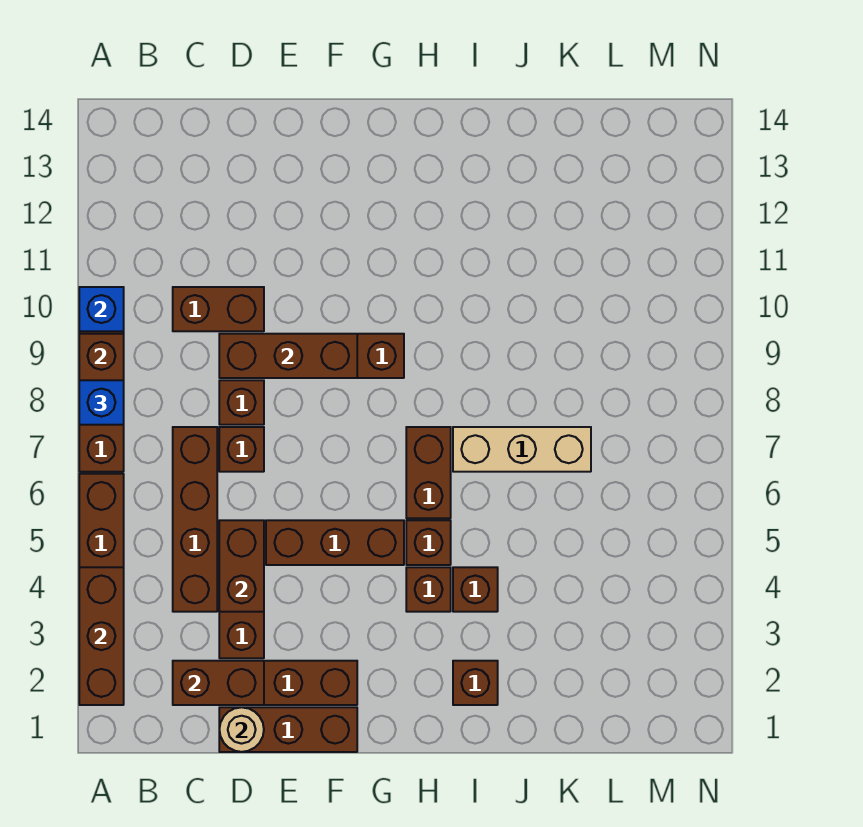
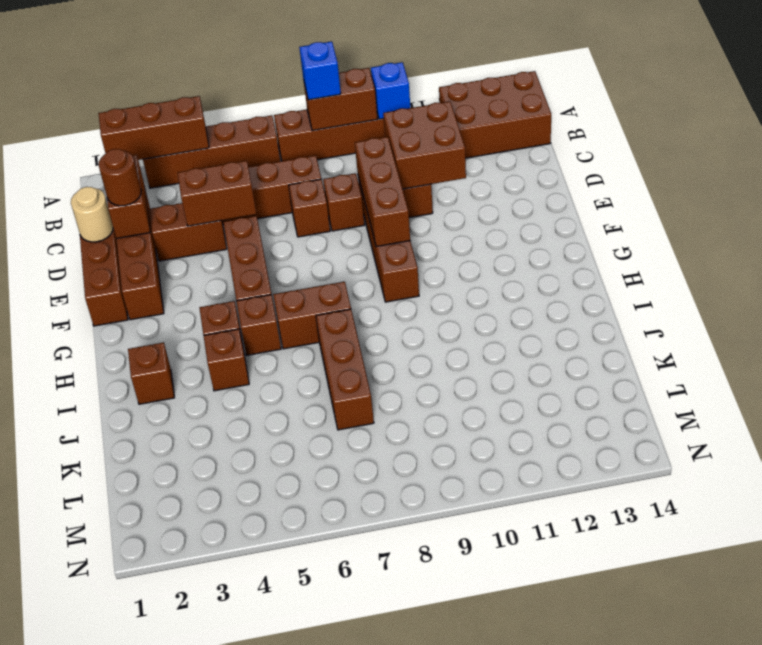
none -> brown brick A12:B14 level 1
none -> brown brick C10:D11 level 2
none -> brown round brick D2 level 3
tan brick I7:K7 level 1 -> brown brick I7:K7 level 1

